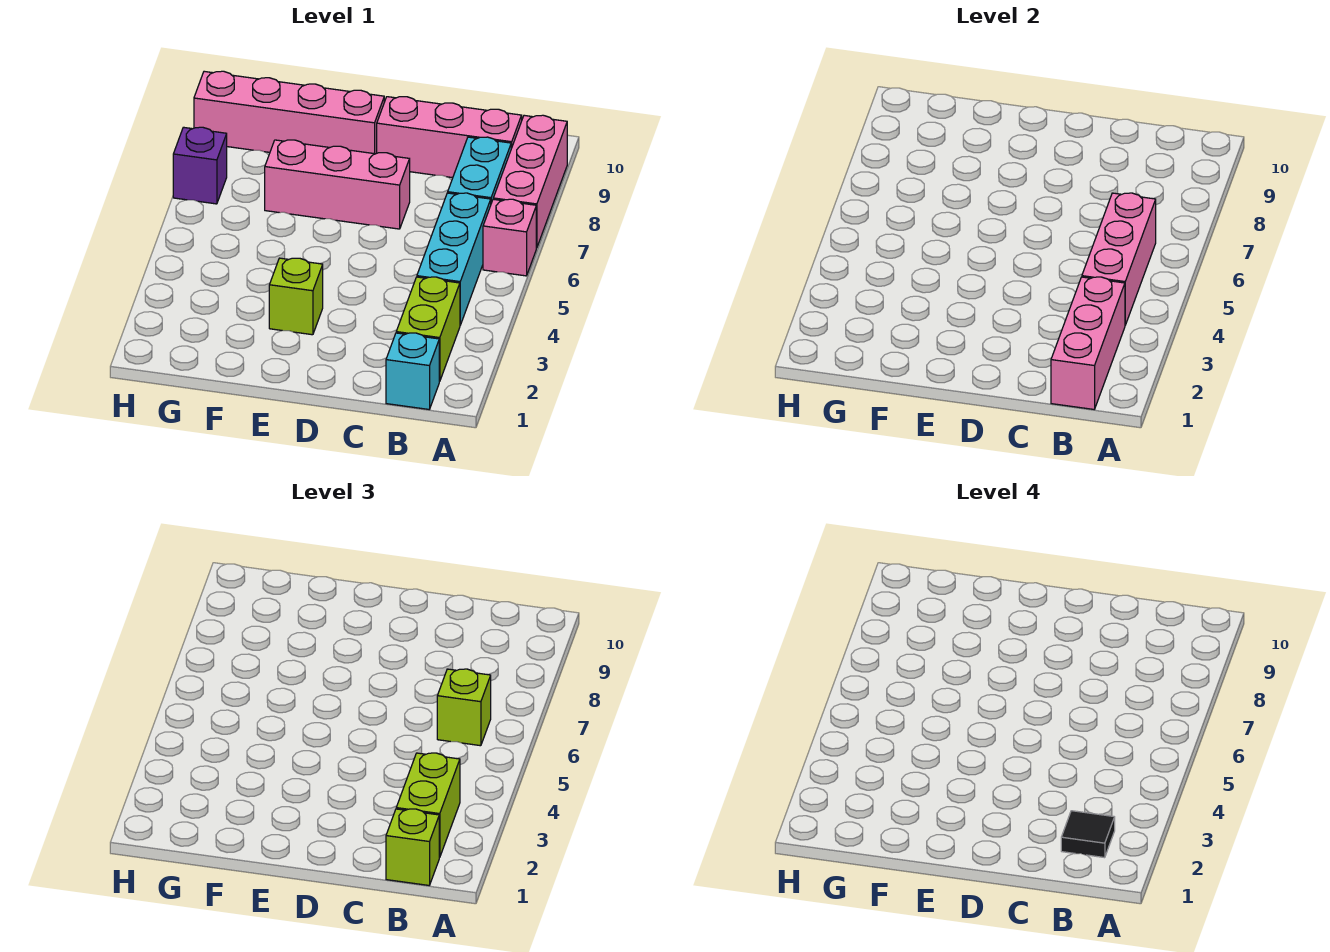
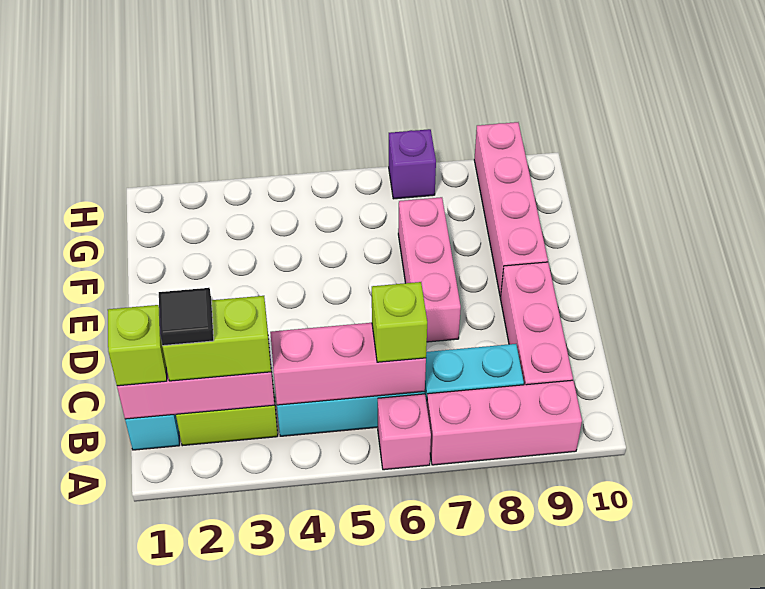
lime brick E3 level 1 -> none

